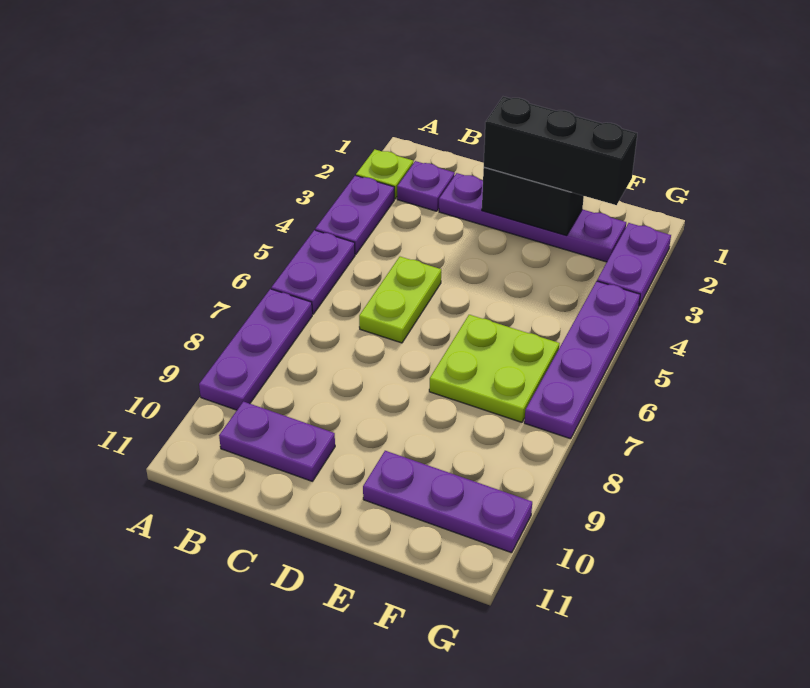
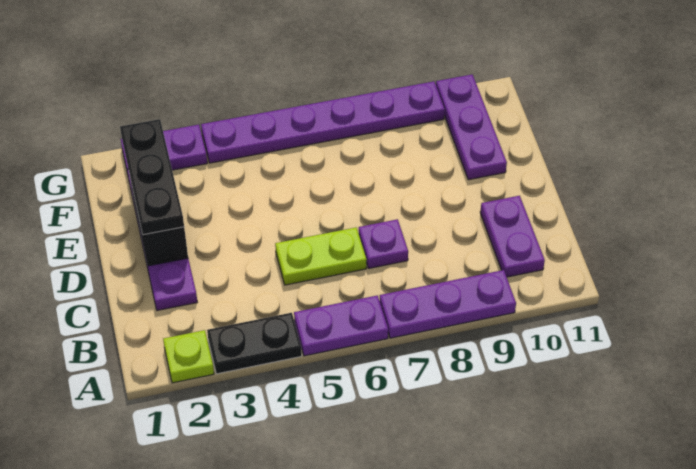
purple plate A3:A4 level 1 -> black plate A3:A4 level 1
purple plate B2 level 1 -> purple plate C7 level 1
black brick D2:F2 level 3 -> black plate D2:F2 level 3
lime plate E6:F7 level 1 -> none
purple plate G4:G7 level 1 -> purple plate G4:G9 level 1

